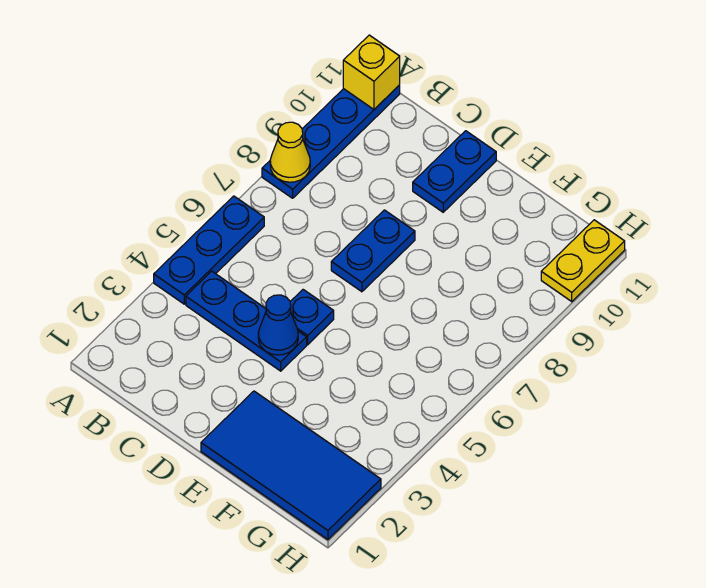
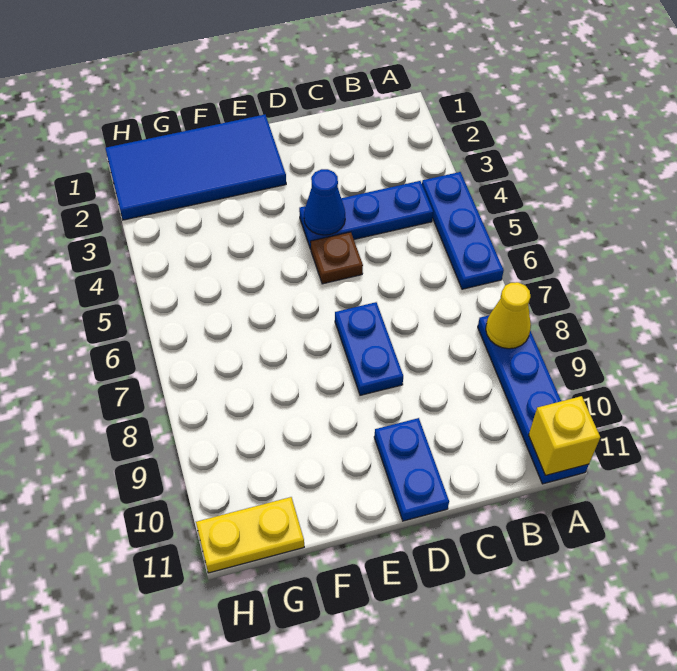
blue plate D5 level 1 -> brown plate D5 level 1
yellow plate H10:H11 level 1 -> yellow plate G11:H11 level 1

